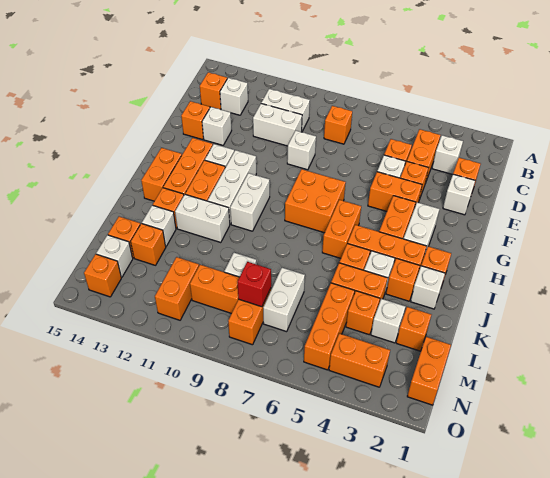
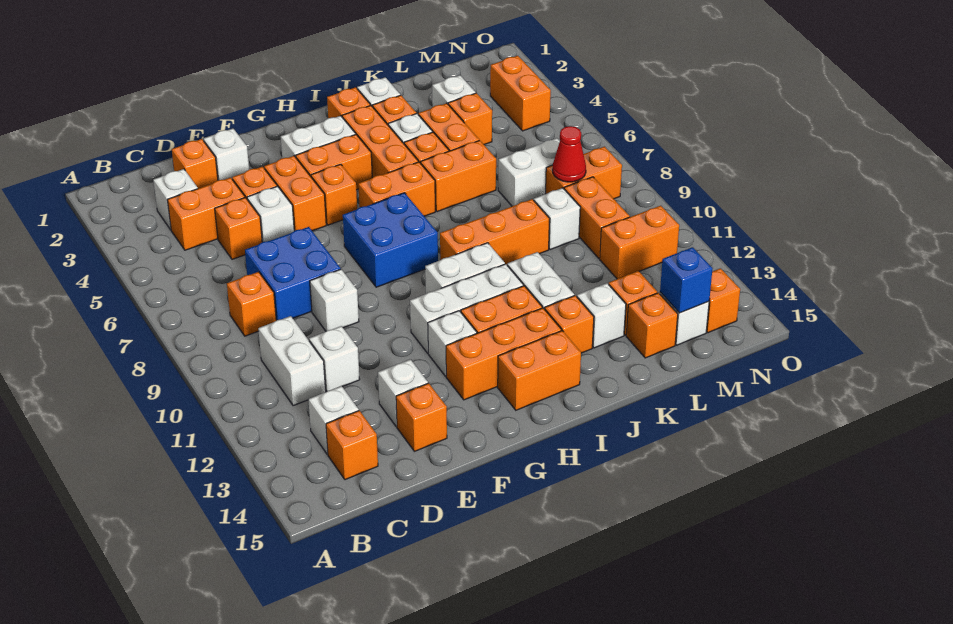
none -> blue brick D7:E8 level 1
white brick D10:D11 level 1 -> white brick D11 level 1
orange brick G7:H8 level 1 -> blue brick G7:H8 level 1
orange brick L2 level 1 -> orange brick G5 level 1
orange brick L5:N5 level 1 -> orange brick I9:K9 level 1
orange brick M1:N1 level 1 -> orange brick J6:K6 level 1
red brick M8 level 2 -> red cone M8 level 2
none -> blue brick M14 level 2

